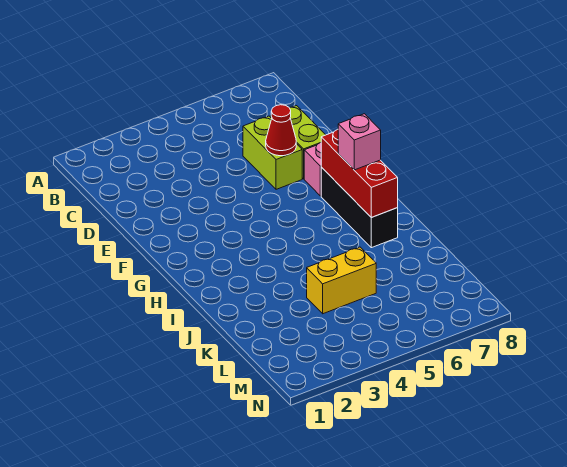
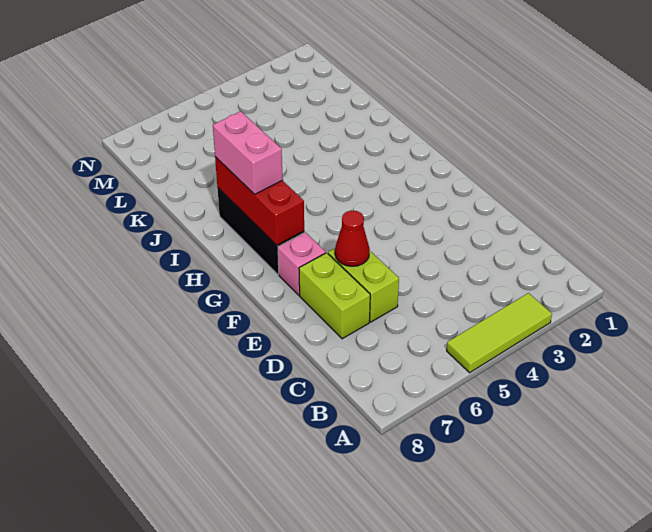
none -> lime tile A3:A5 level 1
pink brick H7 level 3 -> pink brick H7:I7 level 3
yellow brick K4:K5 level 1 -> none

